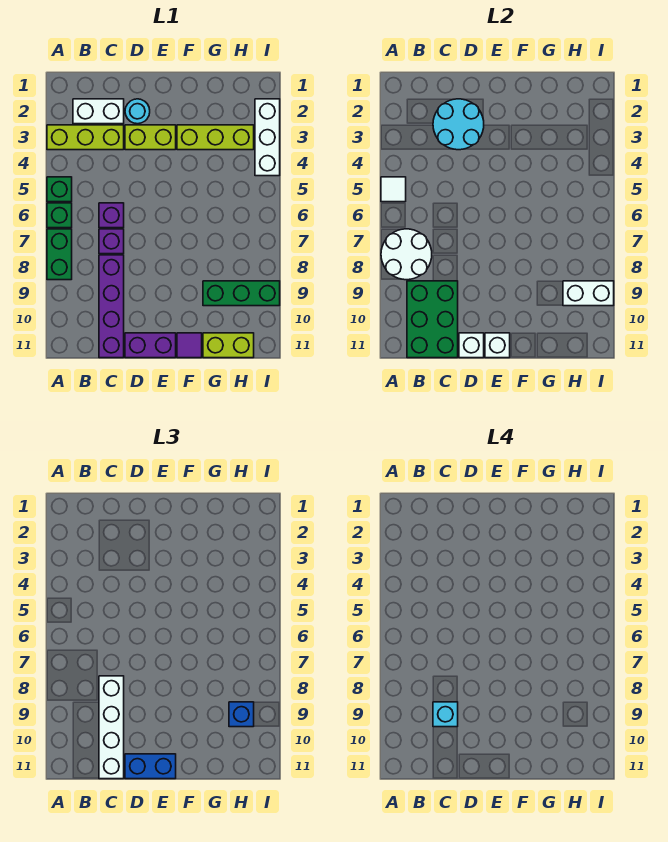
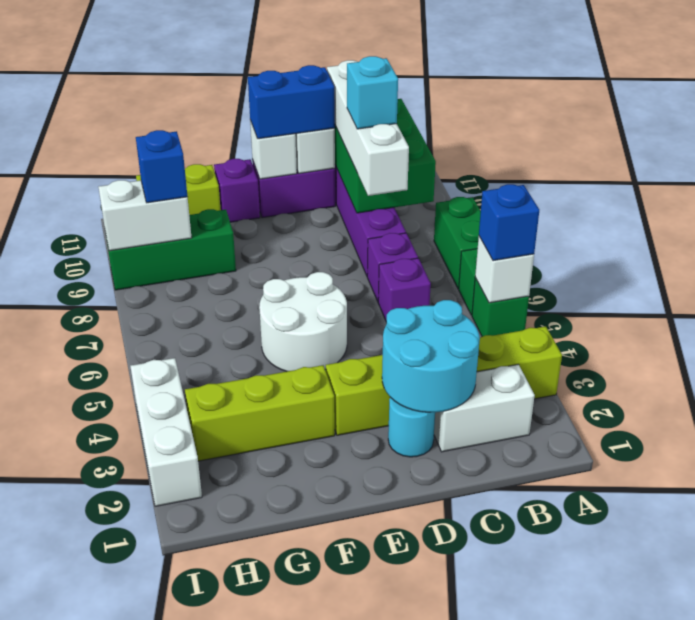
white tile A5 level 2 -> white brick A5 level 2
none -> blue brick A5 level 3
white round brick A7:B8 level 2 -> white round brick E5:F6 level 1
purple tile F11 level 1 -> purple brick F11 level 1

